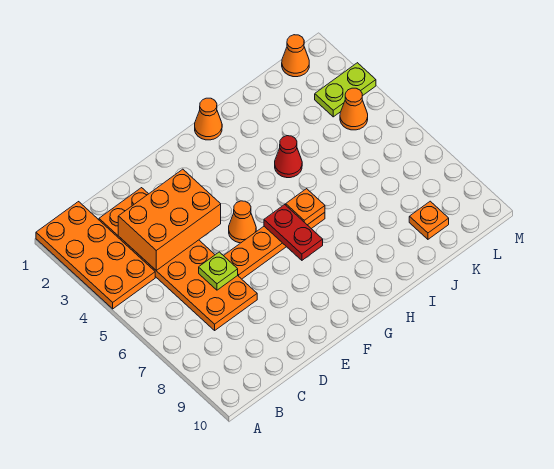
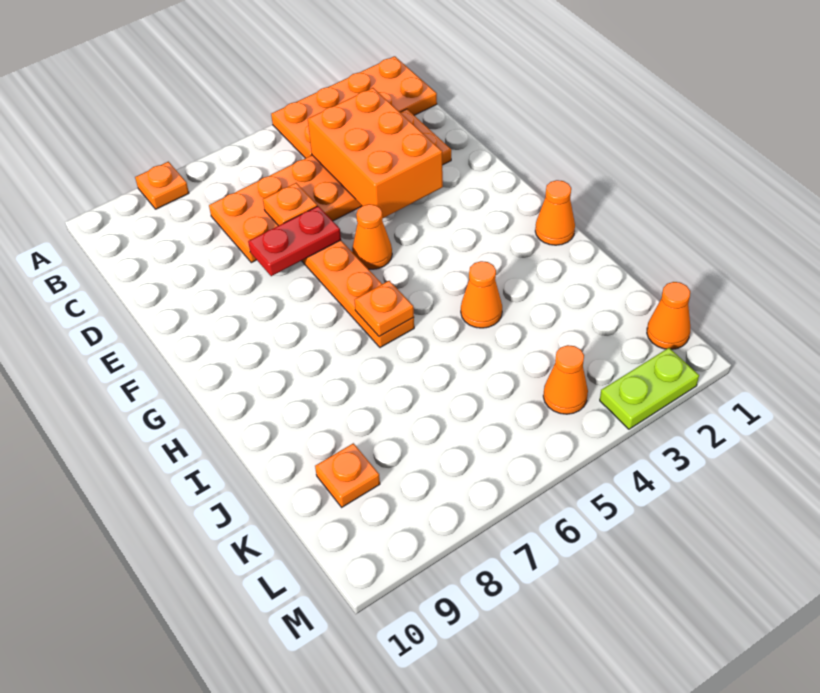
none -> orange plate A8 level 1
lime plate D6 level 2 -> orange plate D6 level 2
red plate G6:G7 level 2 -> red plate E6:E7 level 2
red cone I4 level 1 -> orange cone I4 level 1
lime plate L3:M3 level 1 -> lime plate M2:M3 level 1

